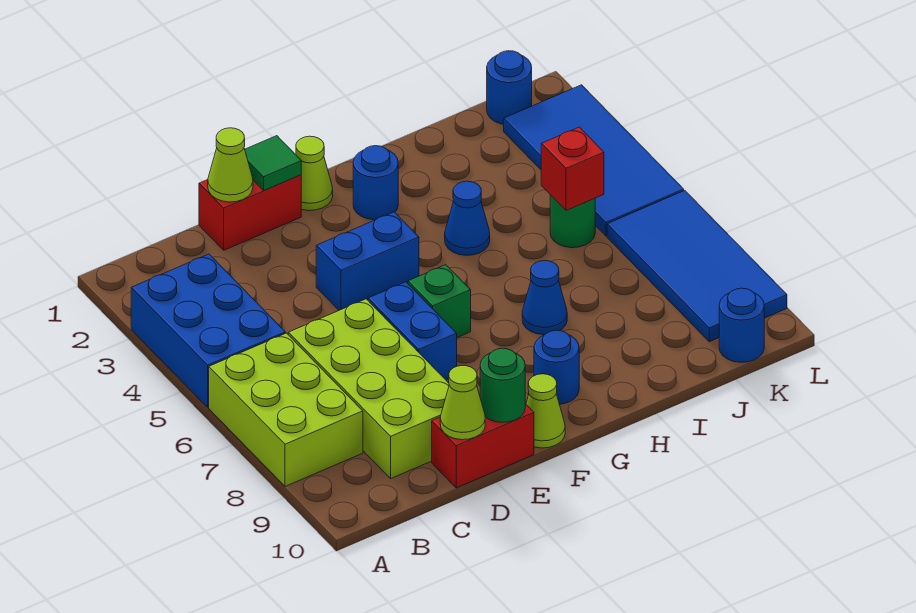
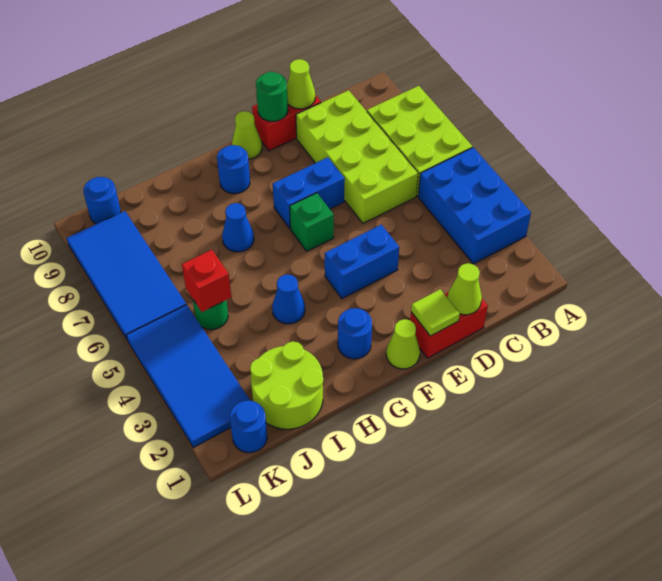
green tile E1 level 2 -> lime tile E1 level 2
blue brick E6:E7 level 1 -> blue brick E7:F7 level 1
none -> lime round brick I1:J2 level 1

